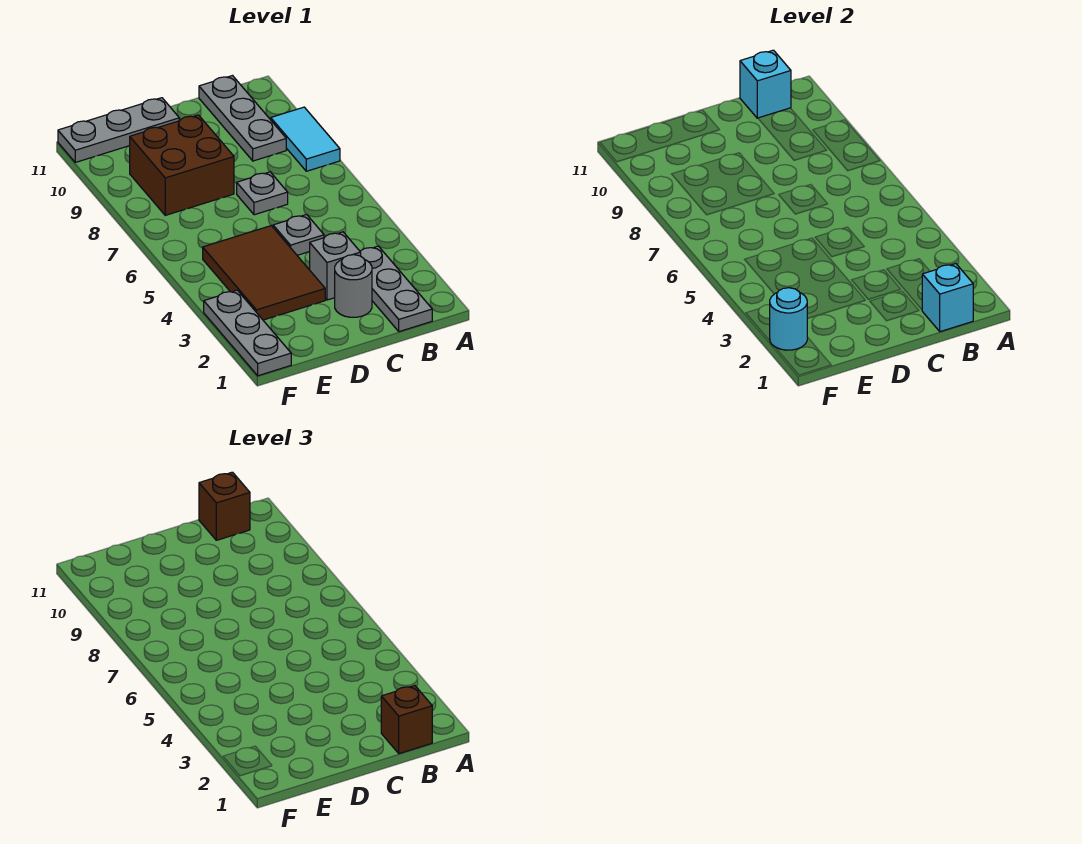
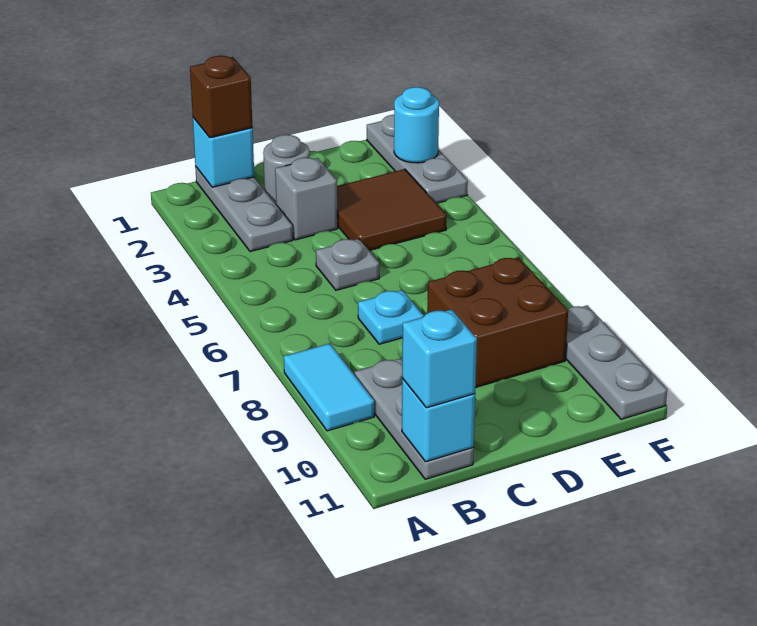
brown brick B11 level 3 -> cyan brick B11 level 3
grey plate C7 level 1 -> cyan plate C7 level 1
brown tile D3:E5 level 1 -> brown tile D3:E4 level 1
grey plate D11:F11 level 1 -> grey plate F9:F11 level 1

